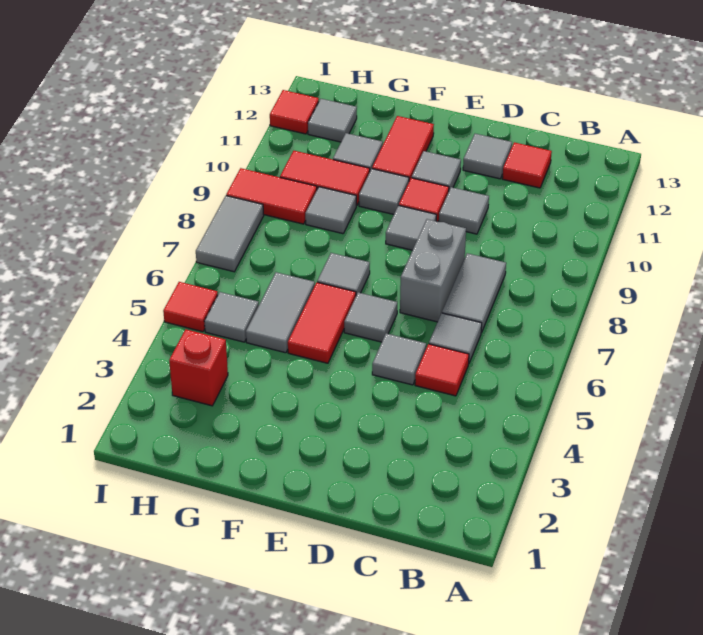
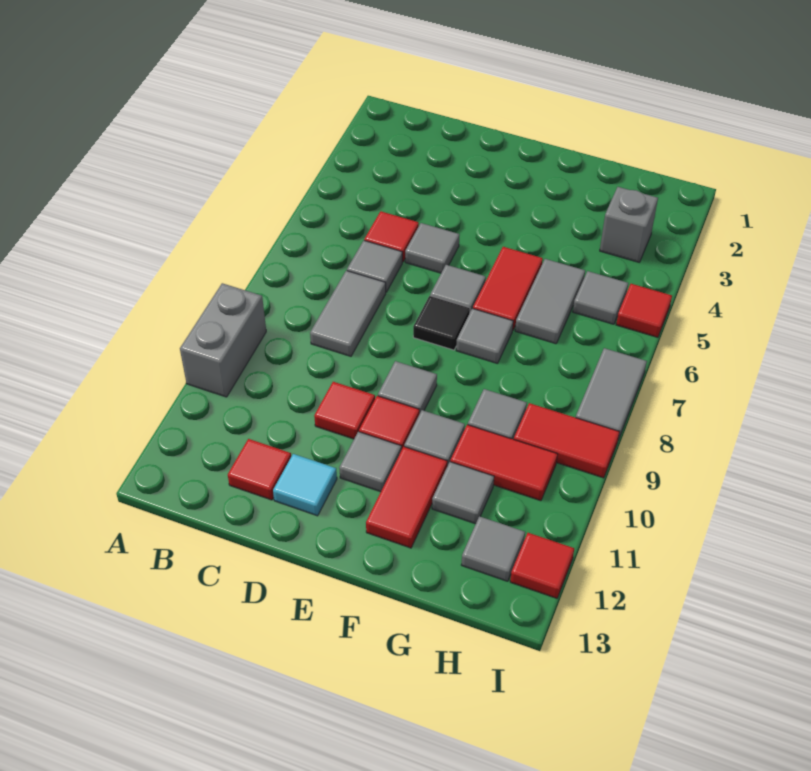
grey brick D7:D8 level 1 -> grey brick A9:A10 level 1
grey tile D10 level 1 -> red tile D10 level 1
grey tile D12 level 1 -> cyan tile D12 level 1
none -> black tile E7 level 1
red brick H3 level 1 -> grey brick H3 level 1

